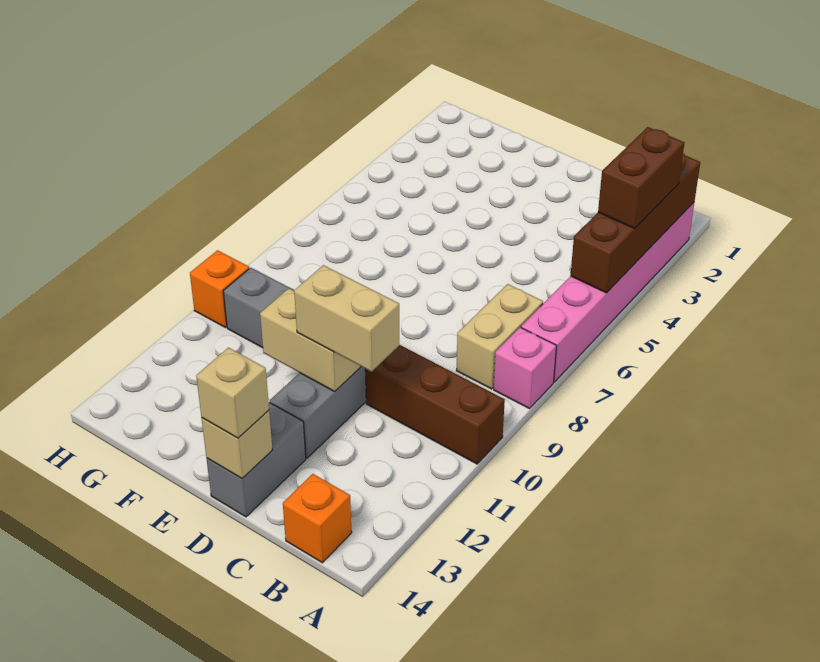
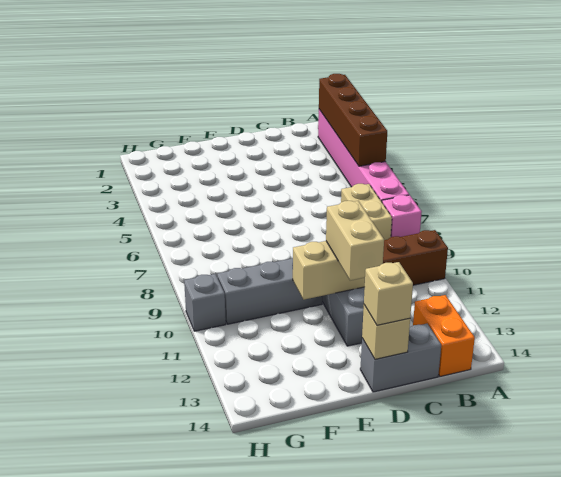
brown brick A3:A4 level 3 -> none
orange brick B14 level 1 -> orange brick B13:B14 level 1
tan brick C11:D11 level 3 -> tan brick D11:D12 level 3
grey brick D13:D14 level 1 -> grey brick C14:D14 level 1
orange brick H10 level 1 -> grey brick H10 level 1

